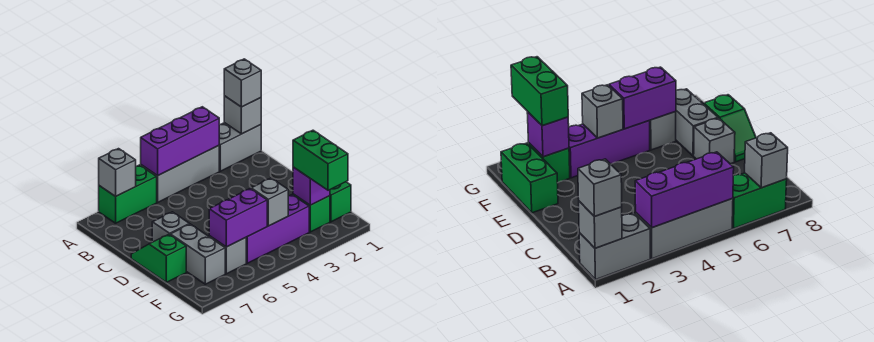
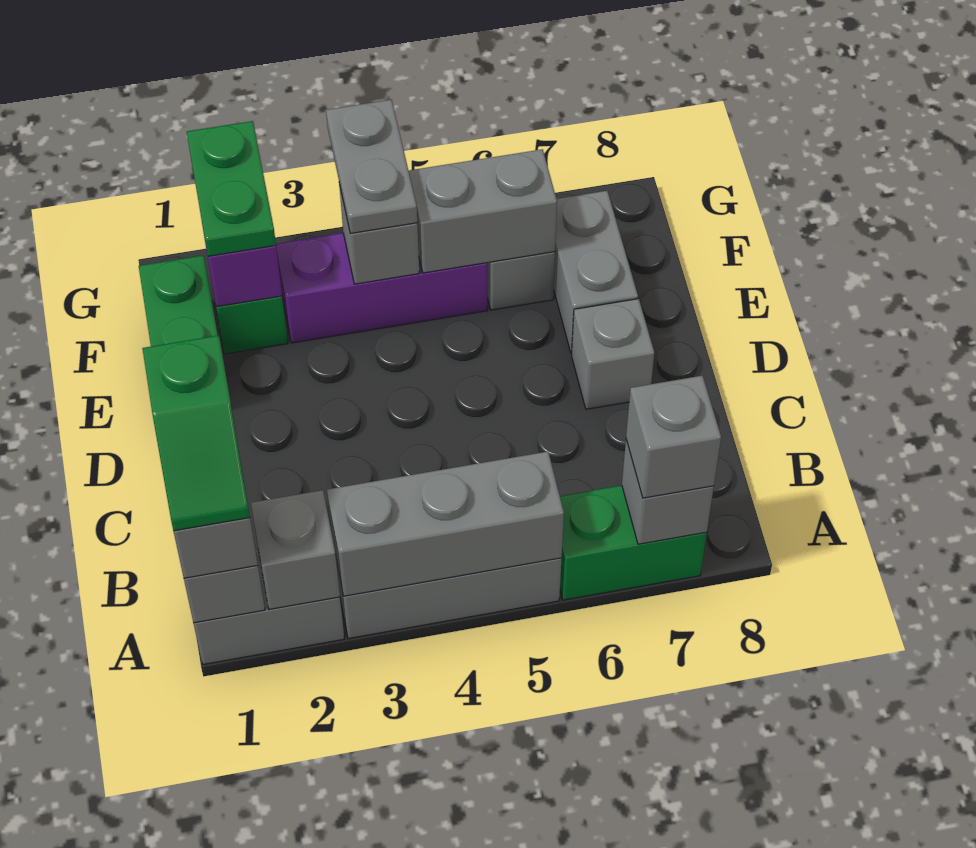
none -> grey brick A2 level 2
purple brick A3:A5 level 2 -> grey brick A3:A5 level 2
none -> grey brick A7 level 3
green slope D8:E8 level 1 top E -> green slope A1:B1 level 4 top B
green brick F2:G2 level 3 -> green plate F2:G2 level 3
none -> grey plate F4:G4 level 3
purple brick F5:F6 level 2 -> grey brick F5:F6 level 2

